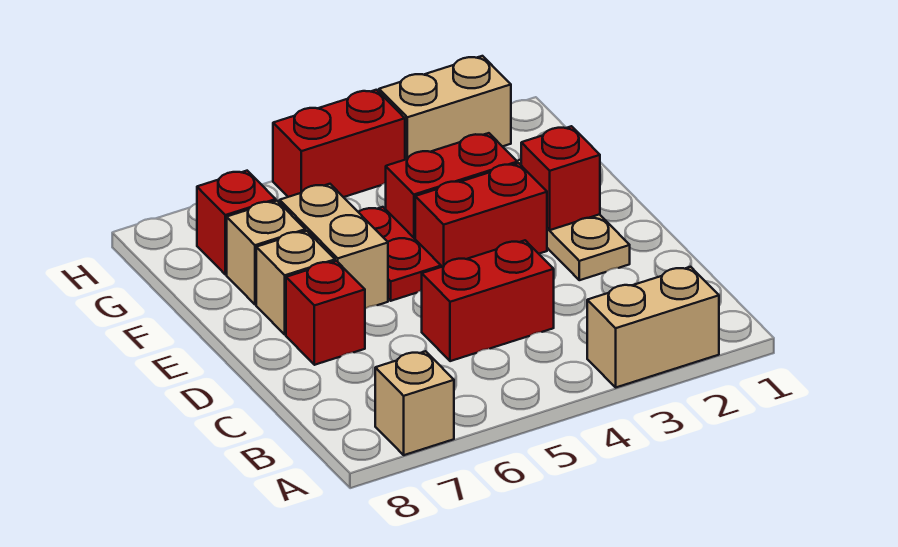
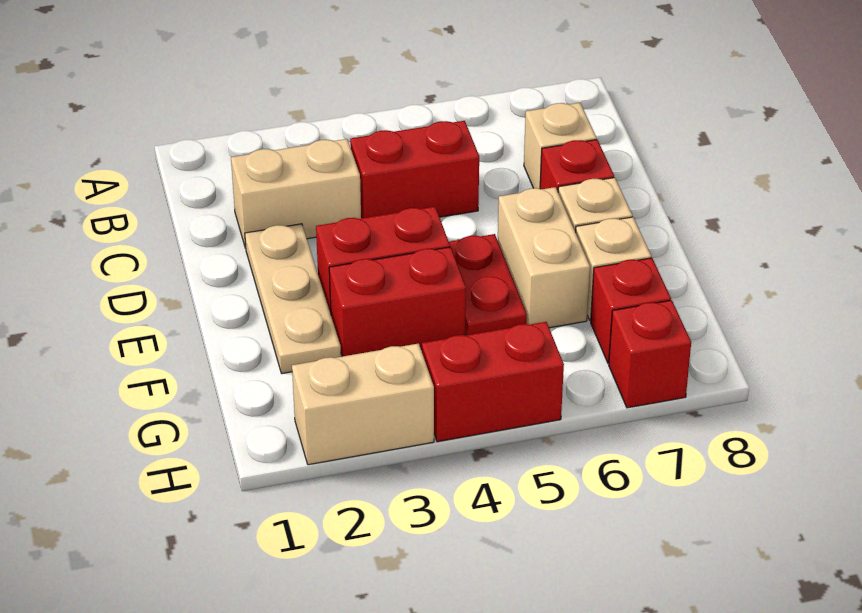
tan brick A2:A3 level 1 -> tan brick C2:C3 level 1
tan brick A7 level 1 -> tan brick C7 level 1
red brick E2 level 2 -> red brick H7 level 1

